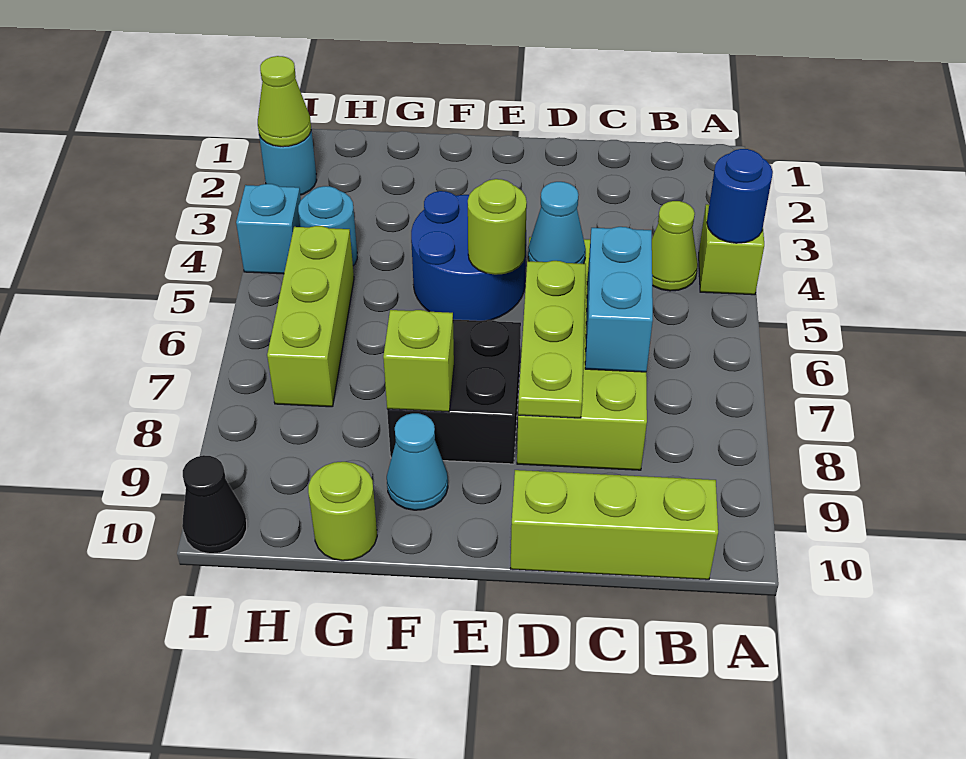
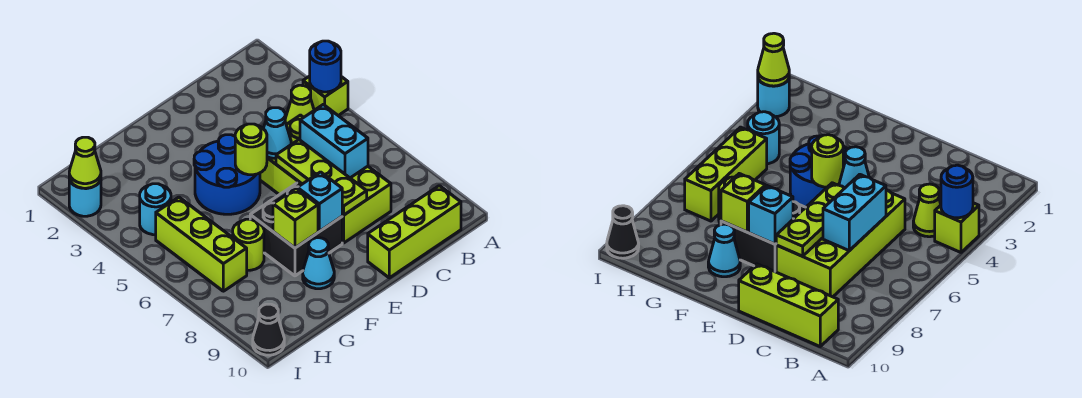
lime round brick G10 level 1 -> lime round brick G7 level 1
cyan brick I4 level 1 -> cyan brick E8 level 2

